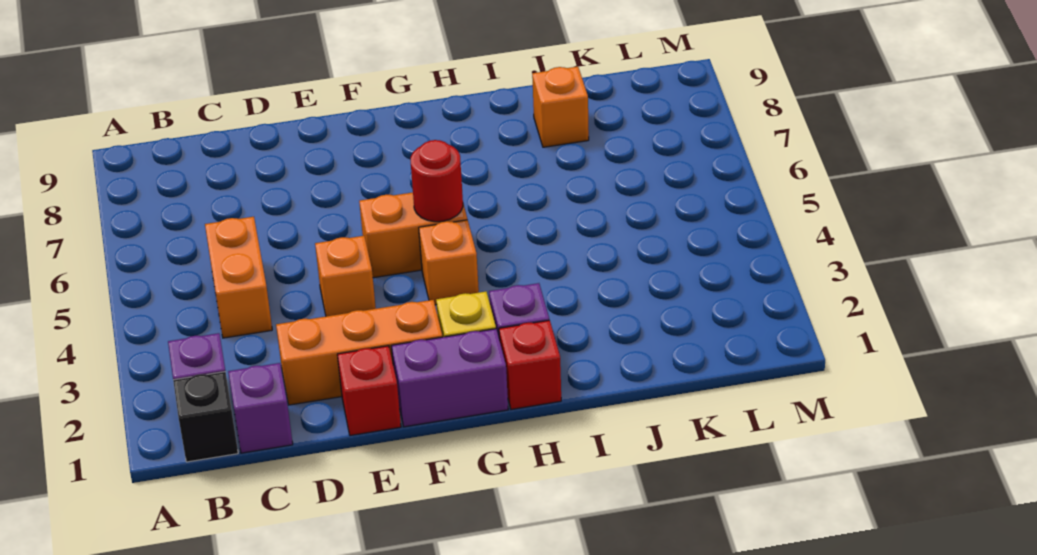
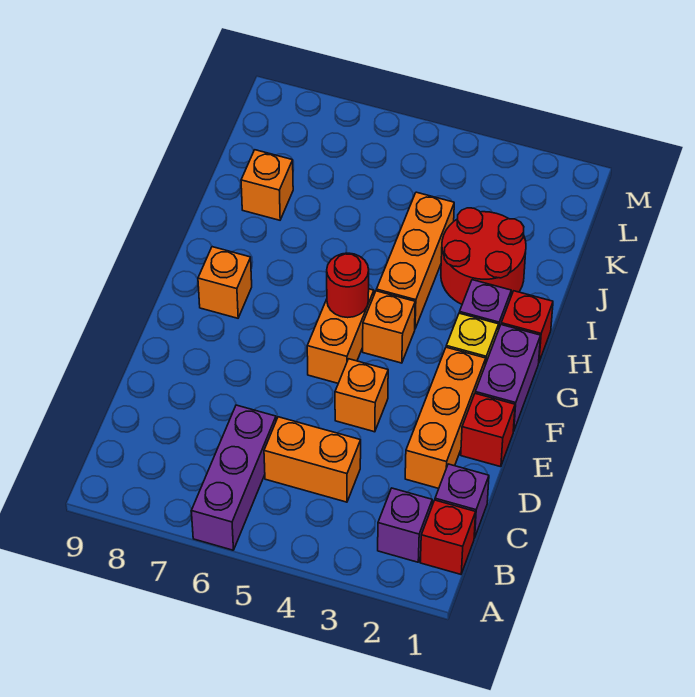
none -> purple brick A6:C6 level 1
black brick B1 level 1 -> red brick B1 level 1
none -> orange brick G8 level 1
none -> orange brick H4:J4 level 1
none -> red round brick I2:J3 level 1

